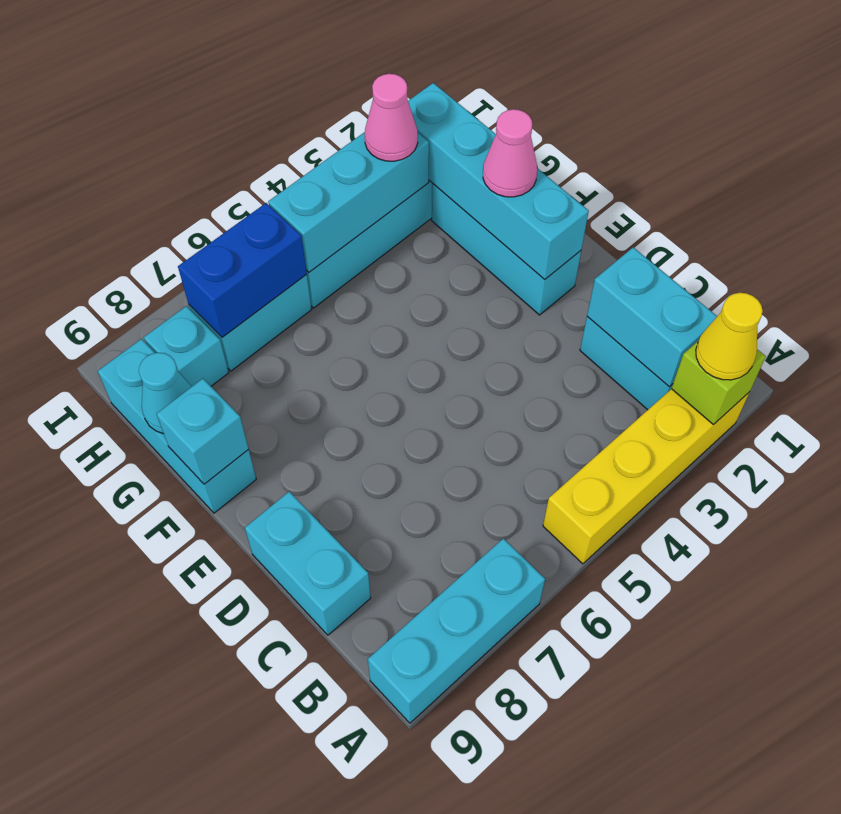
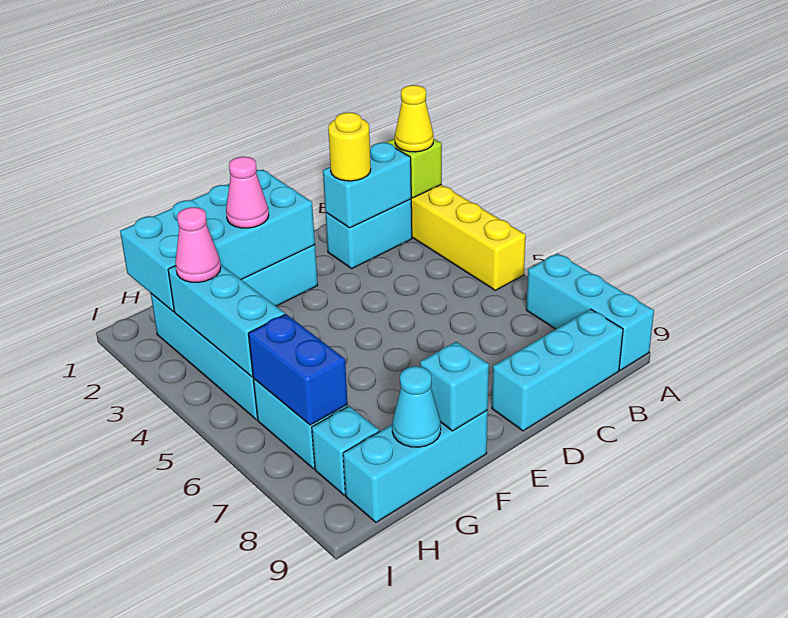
none -> yellow round brick C2 level 3
cyan brick C9:D9 level 1 -> cyan brick B9:D9 level 1
cyan brick E2:H2 level 2 -> cyan brick E1:H2 level 2

